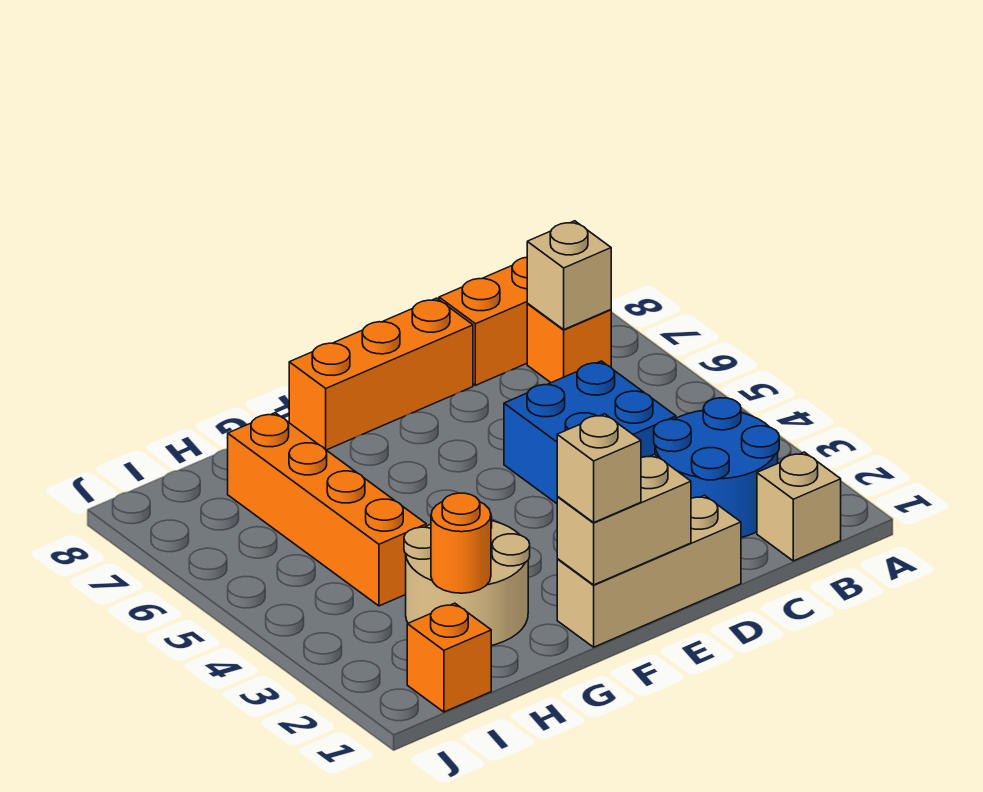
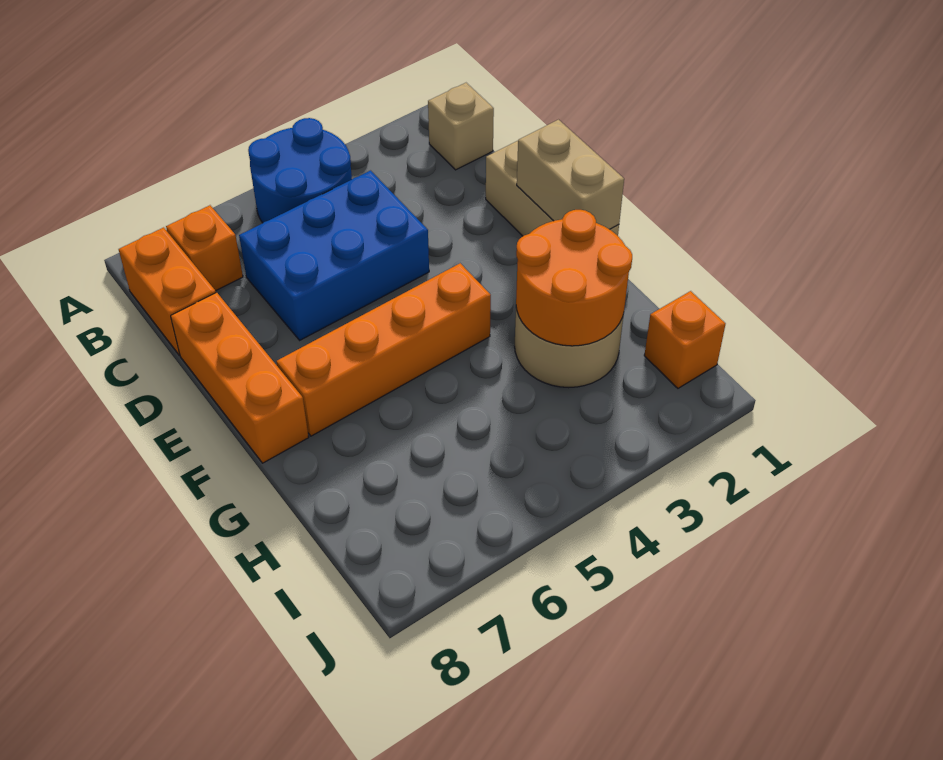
blue round brick B2:C3 level 1 -> blue round brick A4:B5 level 1
tan brick B7 level 2 -> none
blue brick C4:D5 level 1 -> blue brick C4:D6 level 1
tan brick F1 level 3 -> none
orange round brick H2 level 2 -> orange round brick G2:H3 level 2
orange brick H4:H7 level 1 -> orange brick F4:F7 level 1

